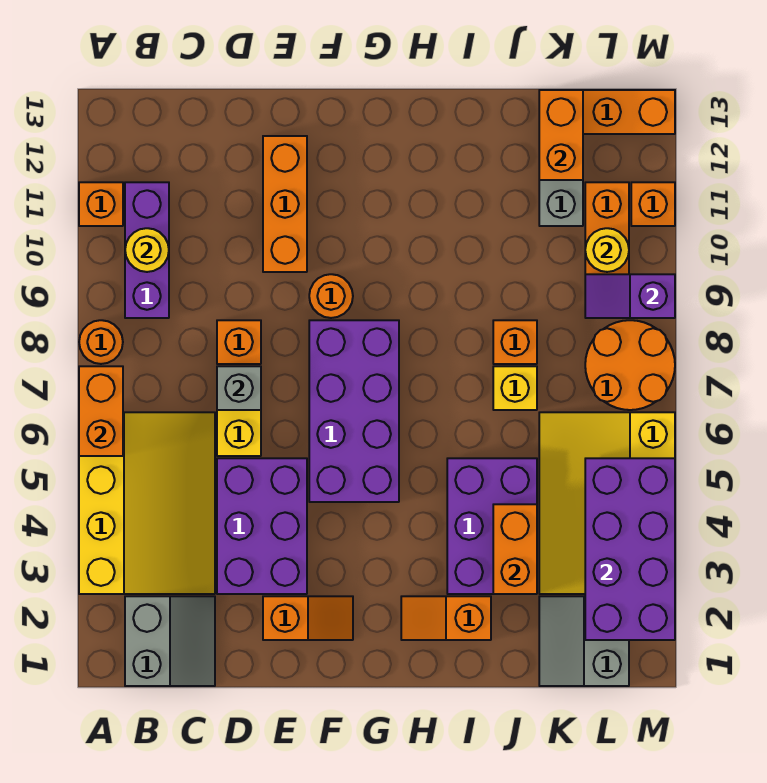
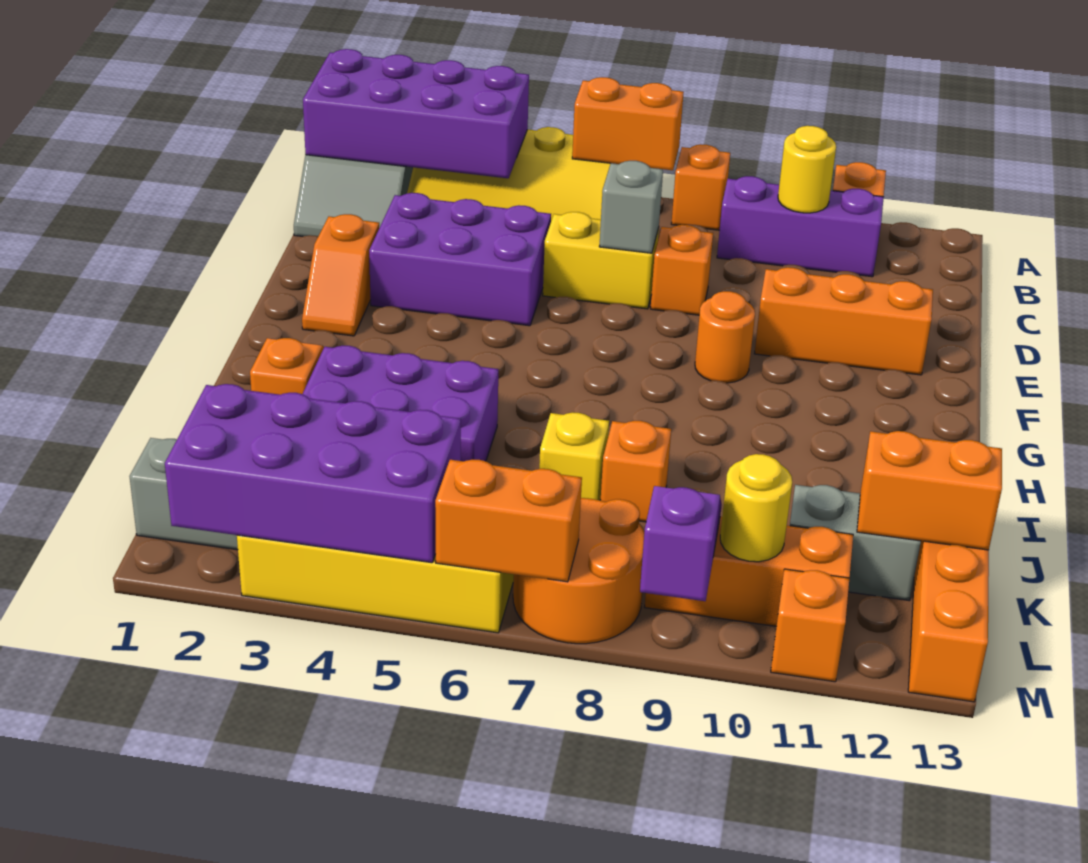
orange round brick A8 level 1 -> orange brick A8 level 1
purple brick F5:G8 level 1 -> purple brick A1:B4 level 2
orange brick J3:J4 level 2 -> orange brick M6:M7 level 2

